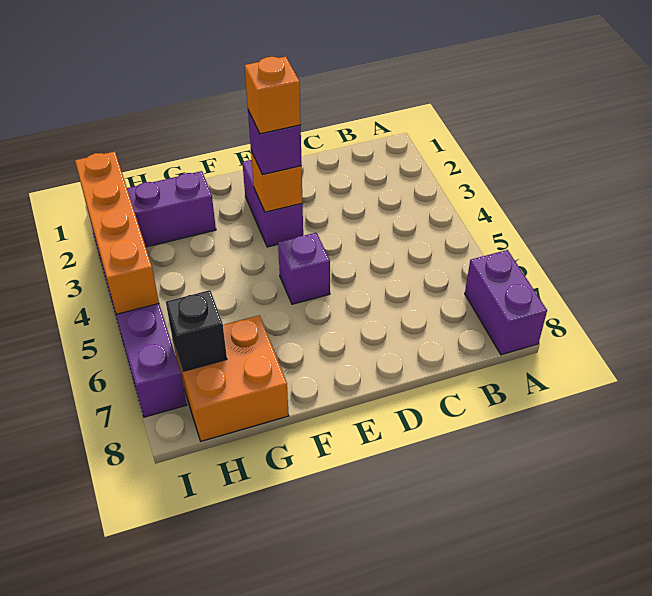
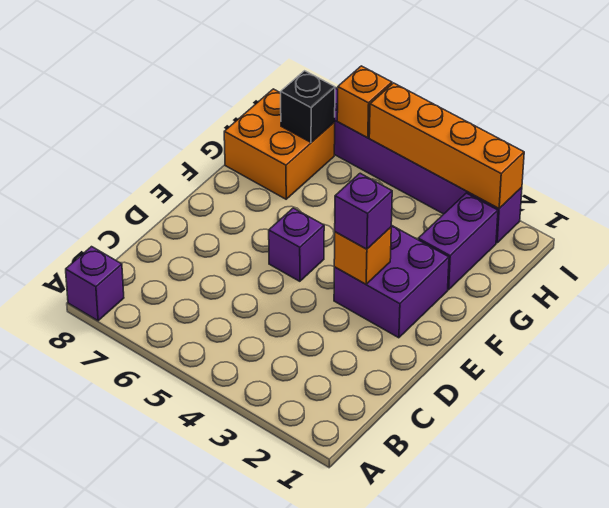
purple brick A7:A8 level 1 -> purple brick A8 level 1
purple brick E2:E3 level 1 -> purple brick E2:F3 level 1
orange brick E3 level 4 -> orange brick I6 level 2

